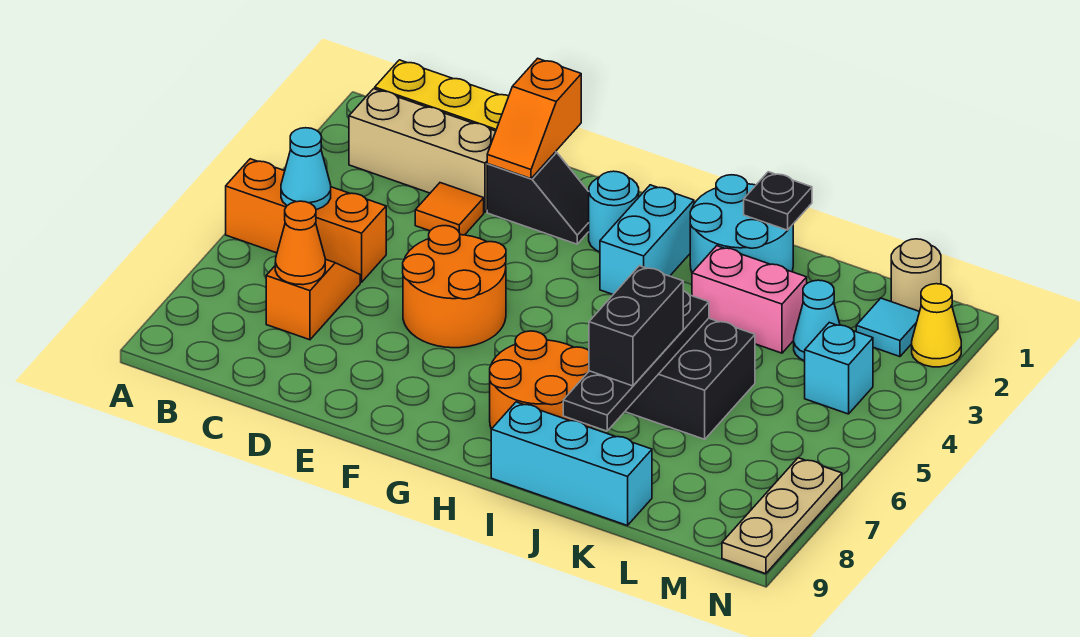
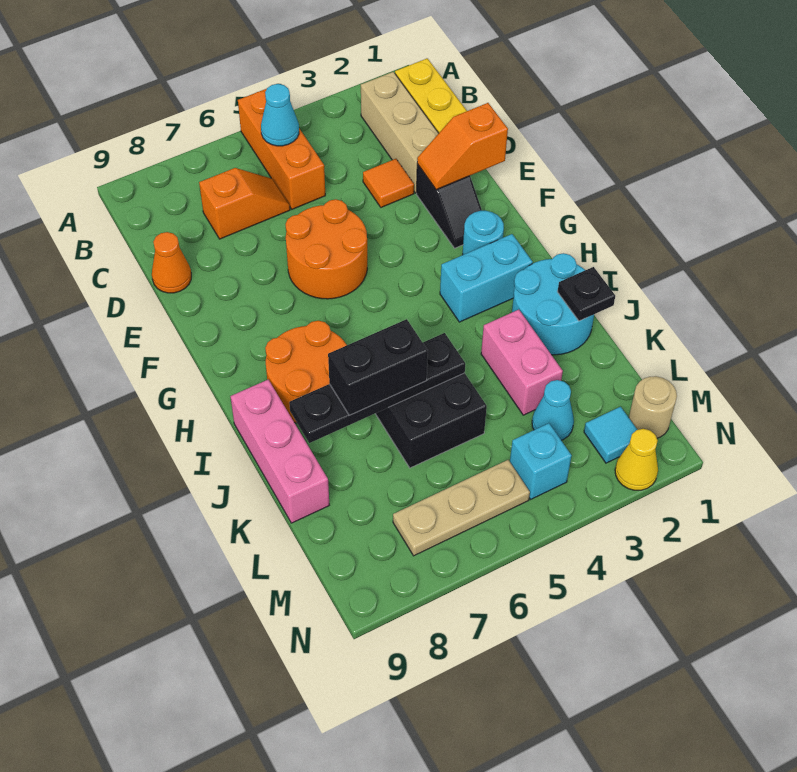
orange cone C7 level 2 -> orange cone D9 level 1
cyan brick I9:K9 level 1 -> pink brick I9:K9 level 1
tan plate N7:N9 level 1 -> tan plate M5:M7 level 1

